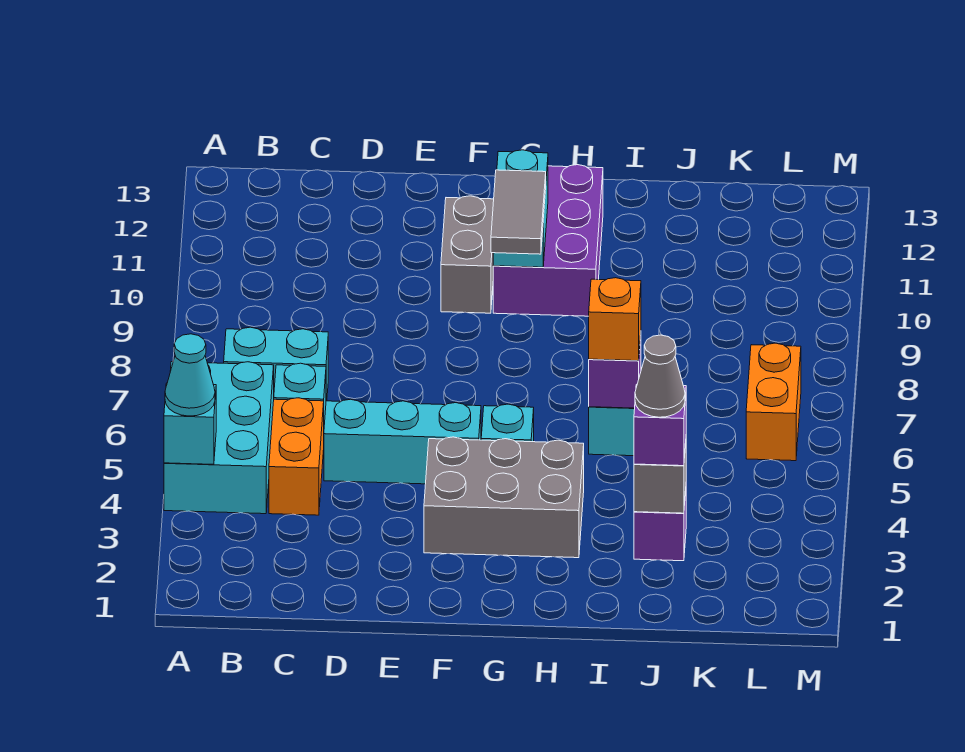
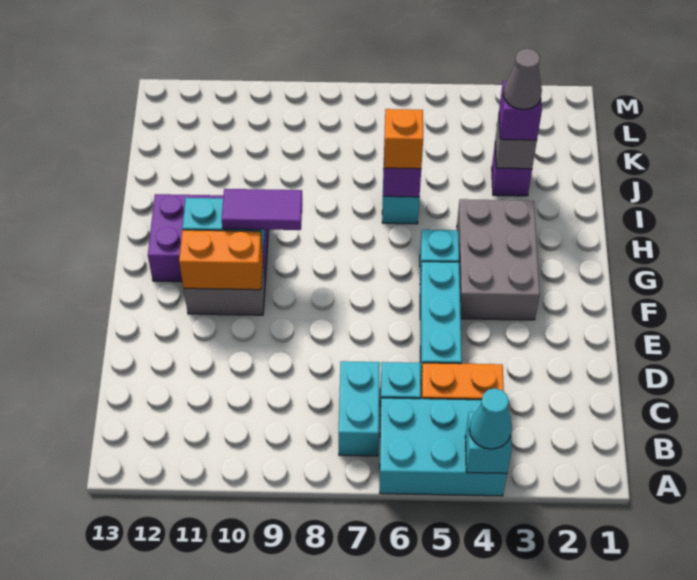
grey tile G9:G10 level 3 -> purple tile G9:G10 level 3
orange brick L6:L7 level 1 -> orange brick F10:F11 level 2

